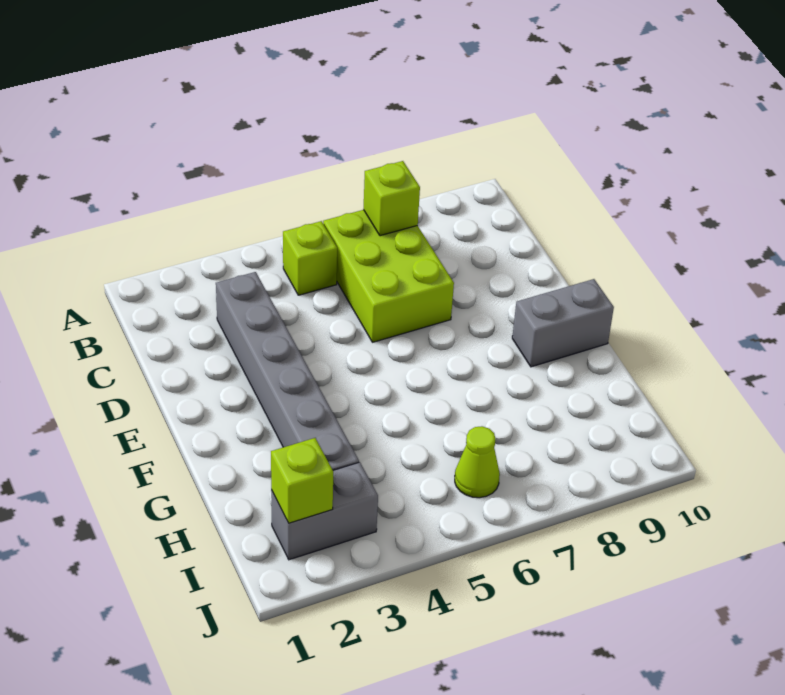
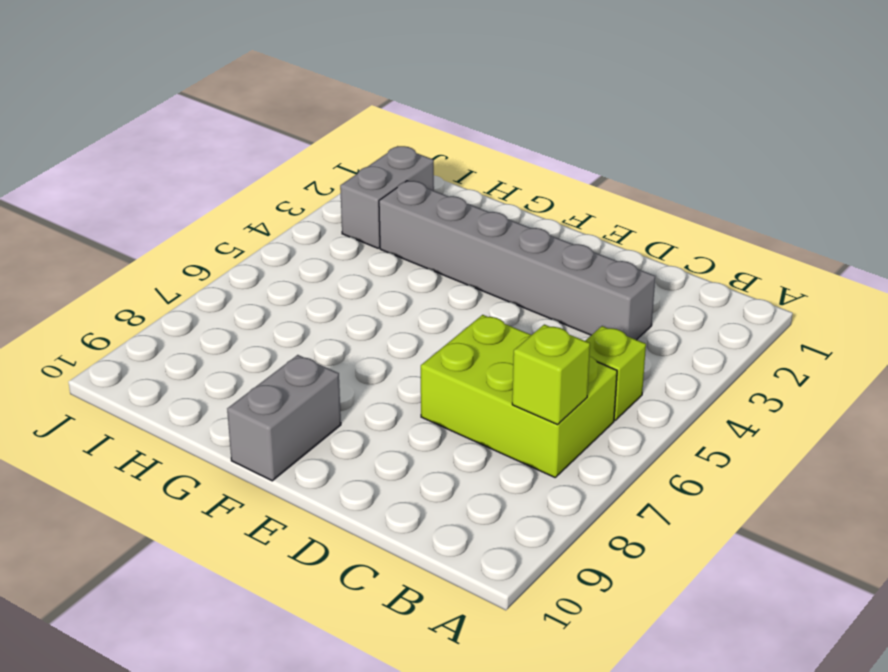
lime brick I2 level 2 -> none
lime cone I6 level 1 -> none

